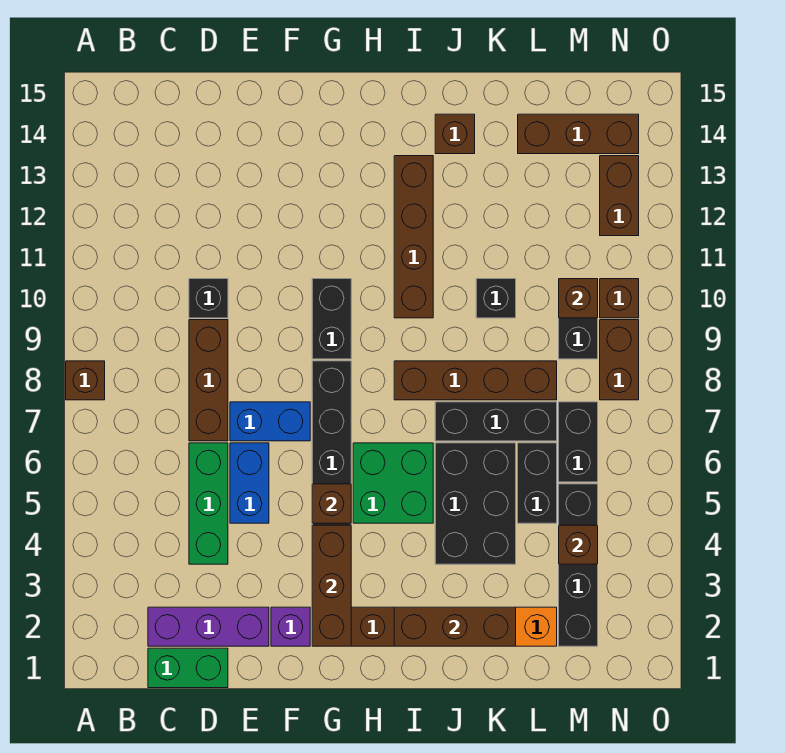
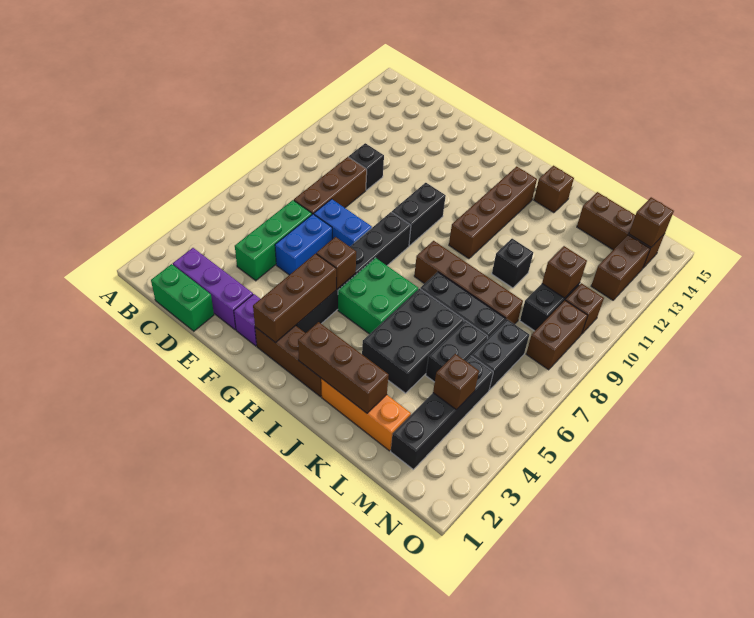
brown brick A8 level 1 -> brown brick N14 level 2

